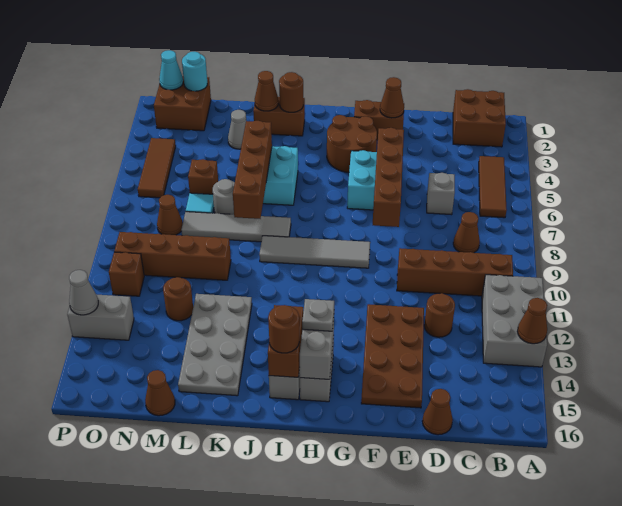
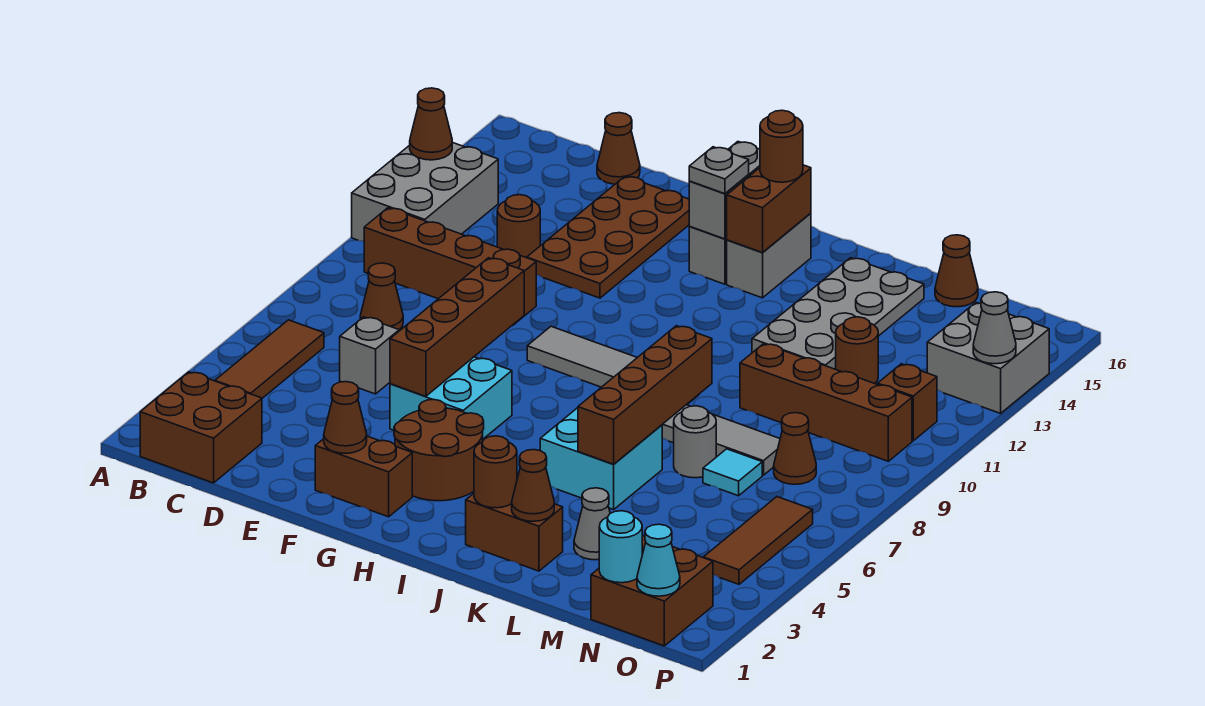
brown brick M6 level 1 -> none
grey brick O13:P13 level 1 -> grey brick O13:P14 level 1

